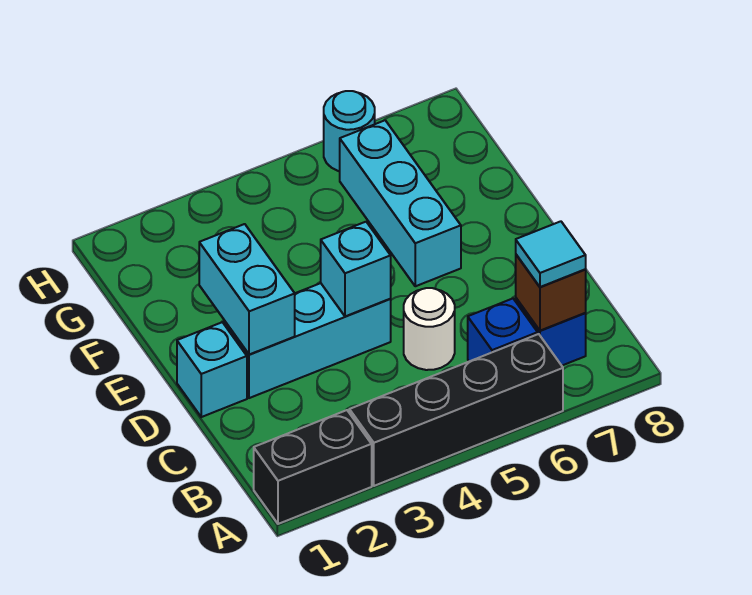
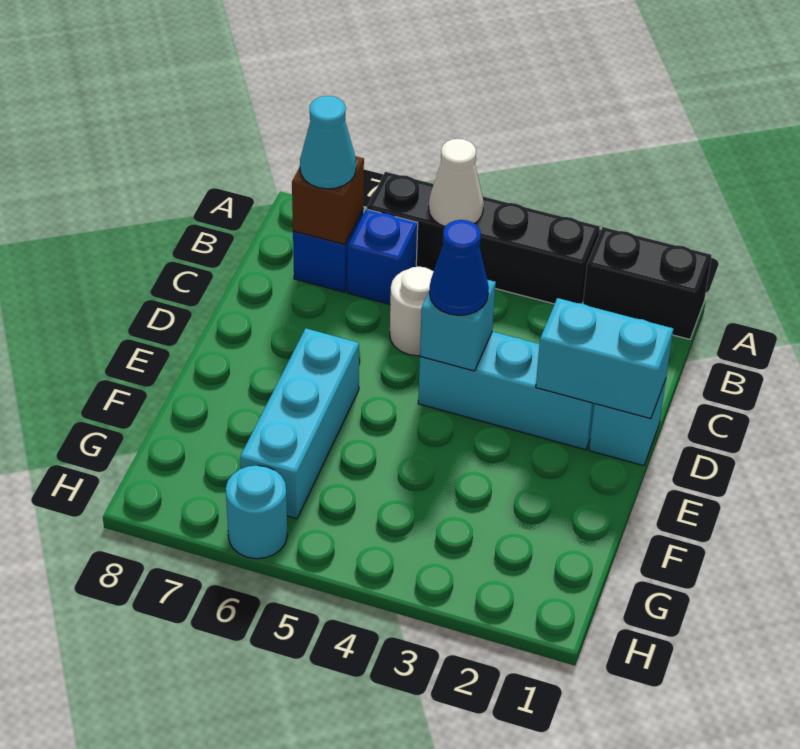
none -> white cone A5 level 2
cyan tile B7 level 3 -> cyan cone B7 level 3
cyan brick D2:E2 level 2 -> cyan brick D1:D2 level 2
none -> blue cone D4 level 3

